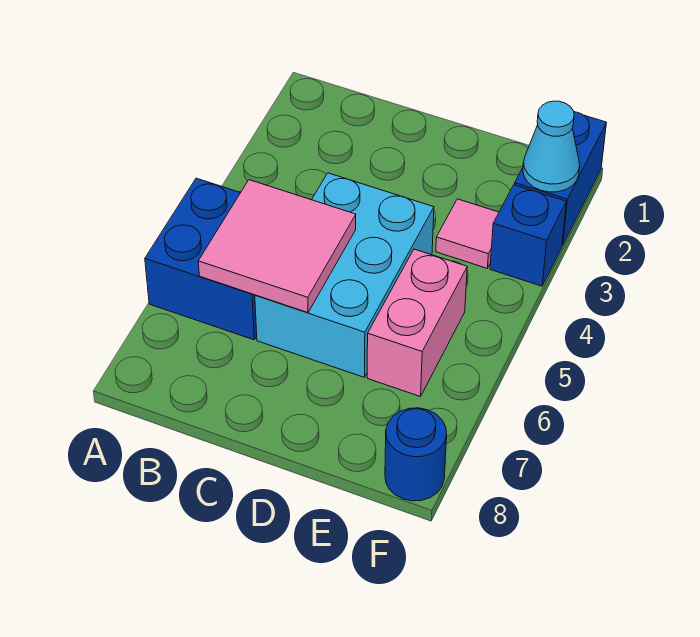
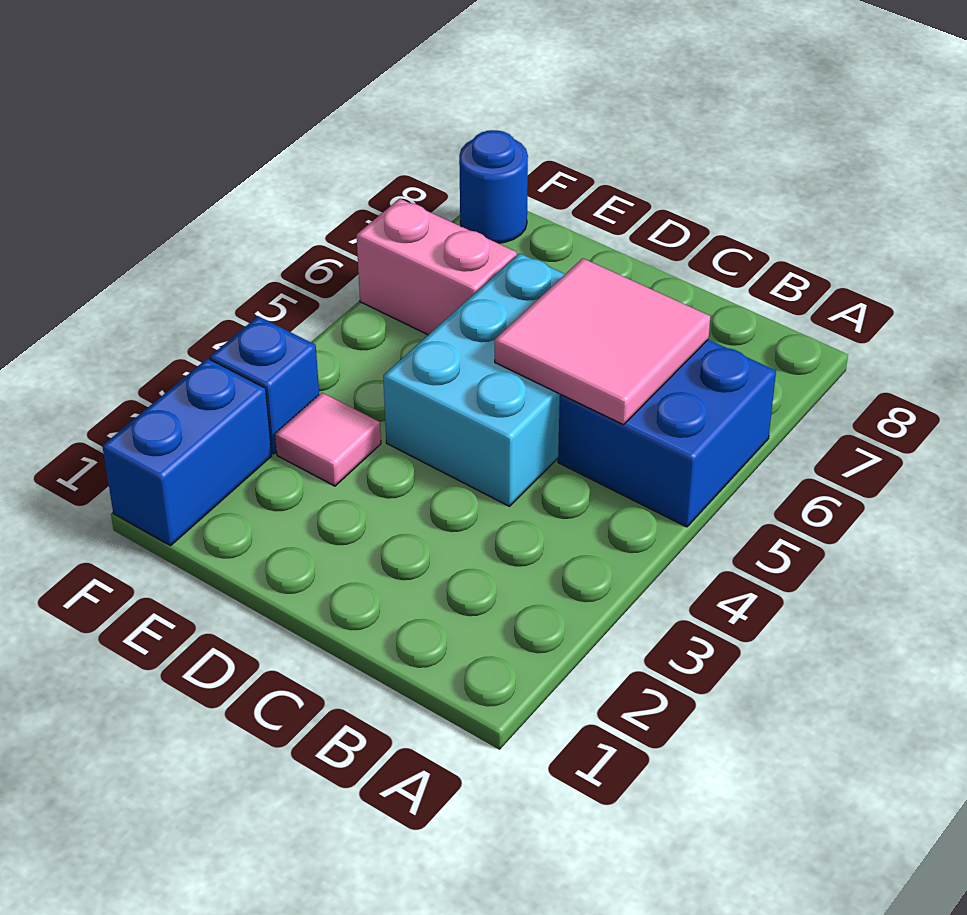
pink brick E5:E6 level 1 -> pink brick E6:F6 level 1
cyan cone F2 level 2 -> none

